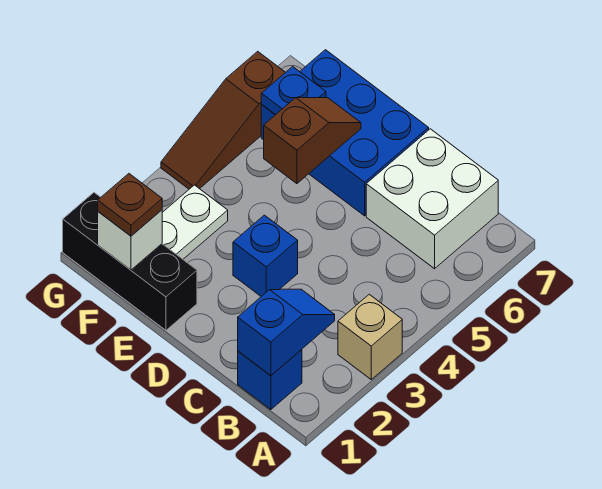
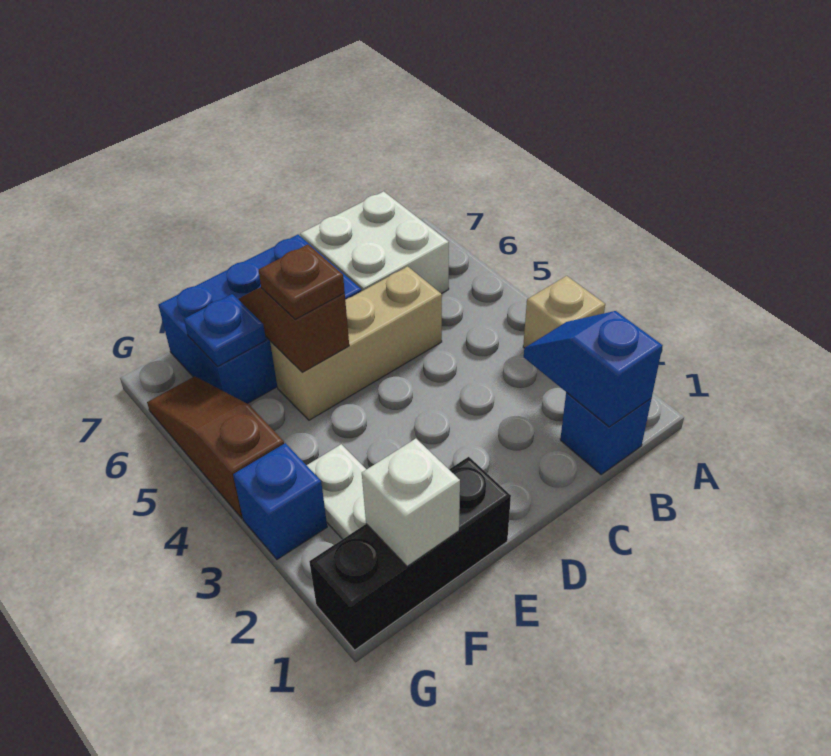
none -> tan brick C5:E5 level 1
blue brick D3 level 1 -> blue brick G3 level 1
brown plate F1 level 3 -> brown plate E5 level 3
brown slope G4:G6 level 1 top 6 -> brown slope G4:G6 level 1 top 4

